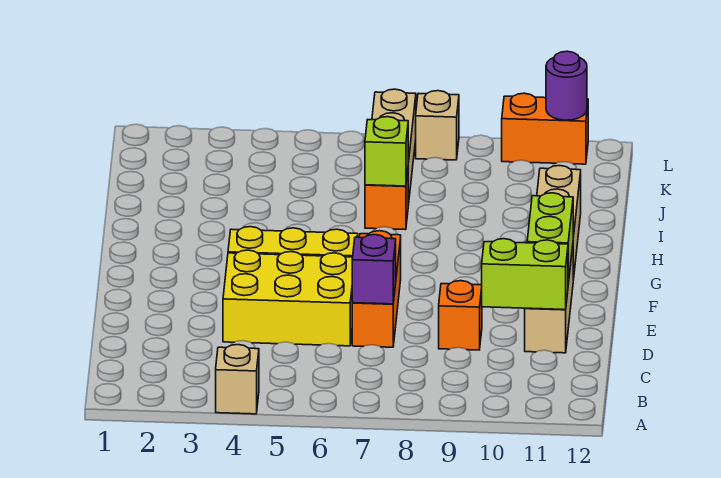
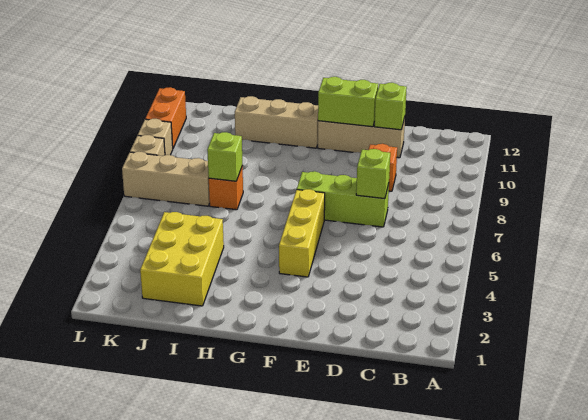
tan brick A4 level 1 -> tan brick L9 level 1
yellow brick D4:E6 level 1 -> yellow brick I2:J4 level 1
orange brick D7:F7 level 1 -> lime brick D7:F7 level 1
purple brick D7 level 2 -> lime brick D7 level 2
lime brick D10:D11 level 2 -> lime brick D11 level 2
purple round brick L11 level 2 -> none

